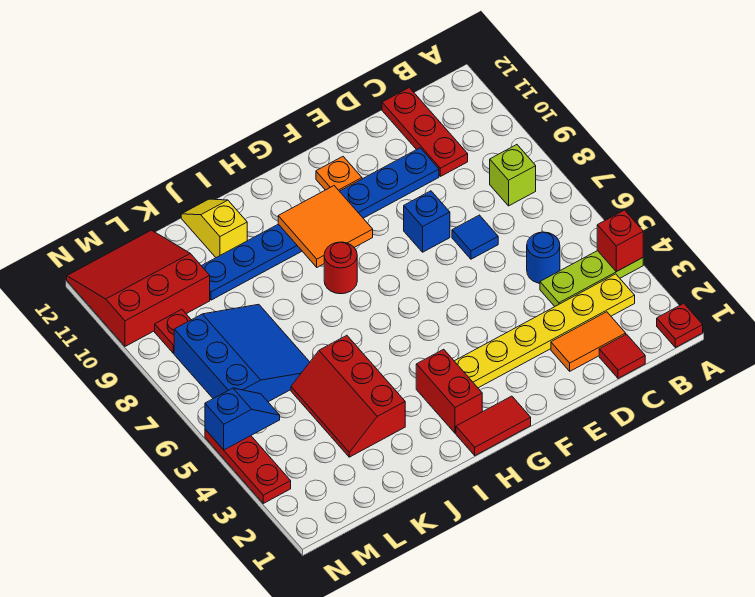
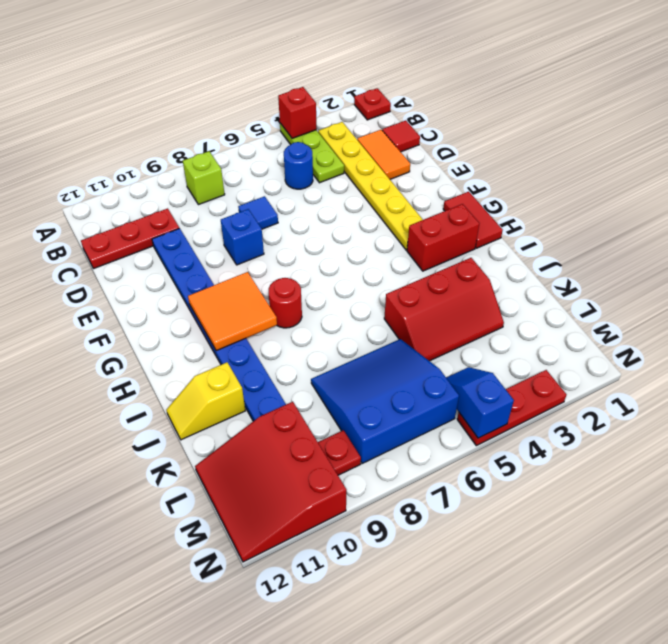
orange plate F11 level 1 -> none

